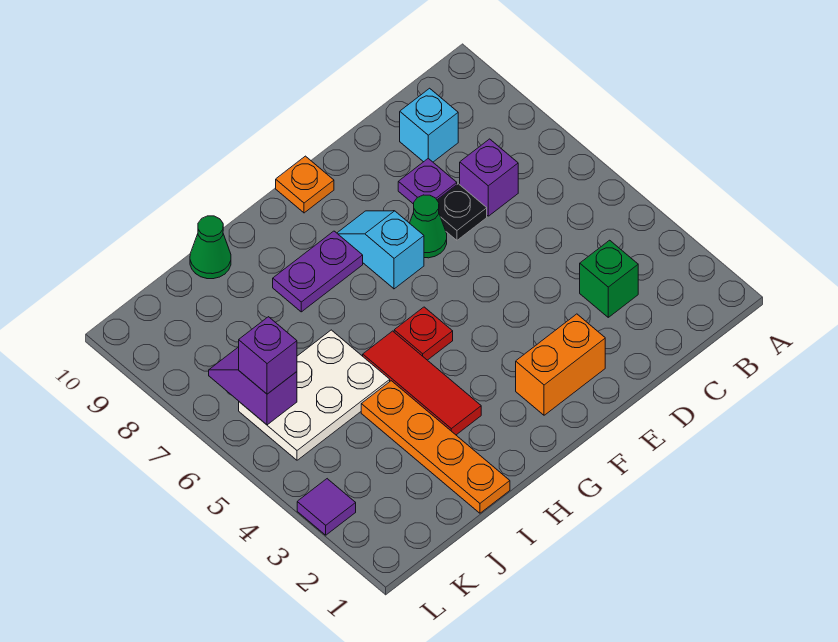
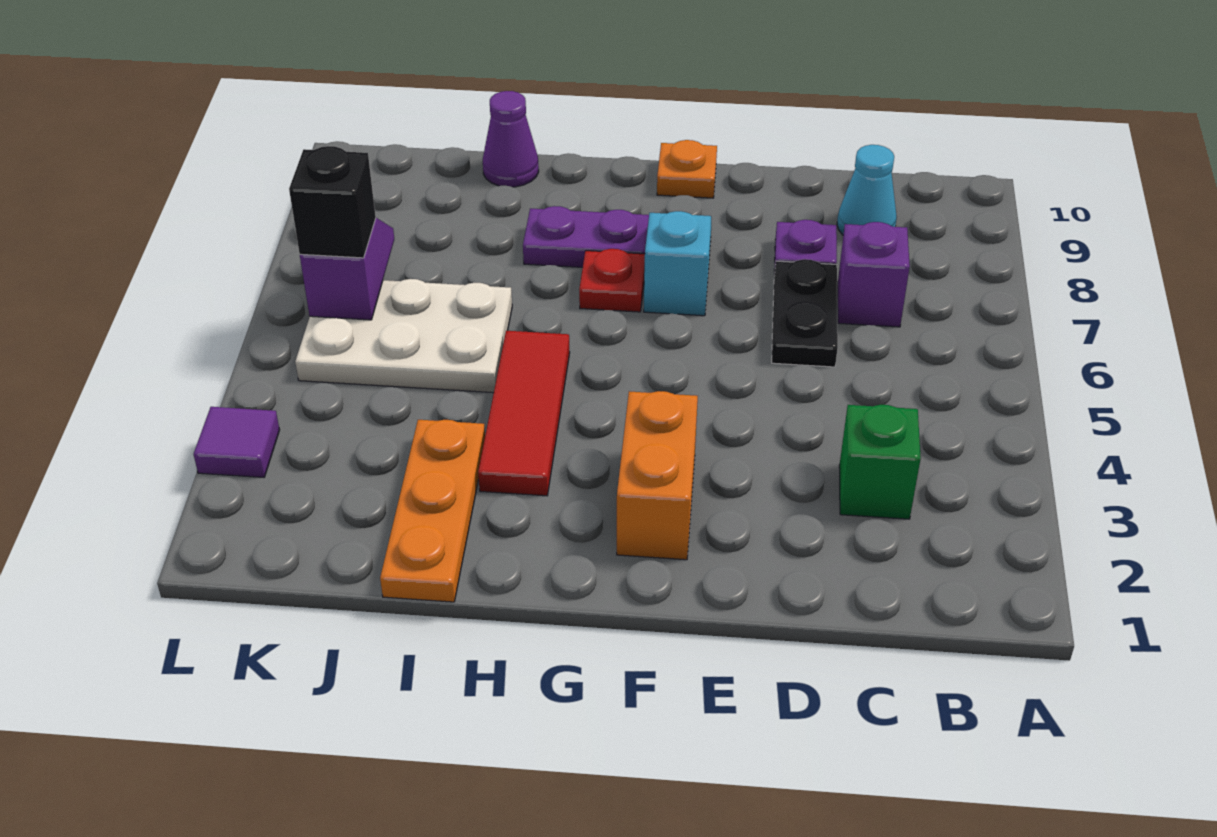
cyan brick C9 level 1 -> cyan cone C9 level 1
black plate D7 level 1 -> black plate D6:D7 level 1
orange brick E2:F2 level 1 -> orange brick F2:F3 level 1
green cone E7 level 1 -> none
red plate G5 level 1 -> red plate G7 level 1
orange plate I1:I4 level 1 -> orange plate I1:I3 level 1
green cone I10 level 1 -> purple cone I10 level 1
purple brick K6 level 3 -> black brick K6 level 3

